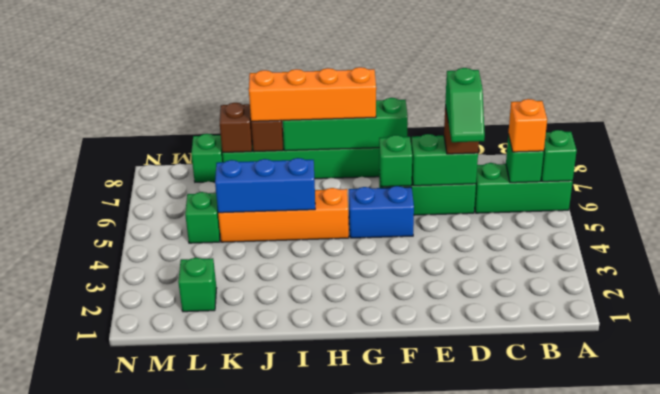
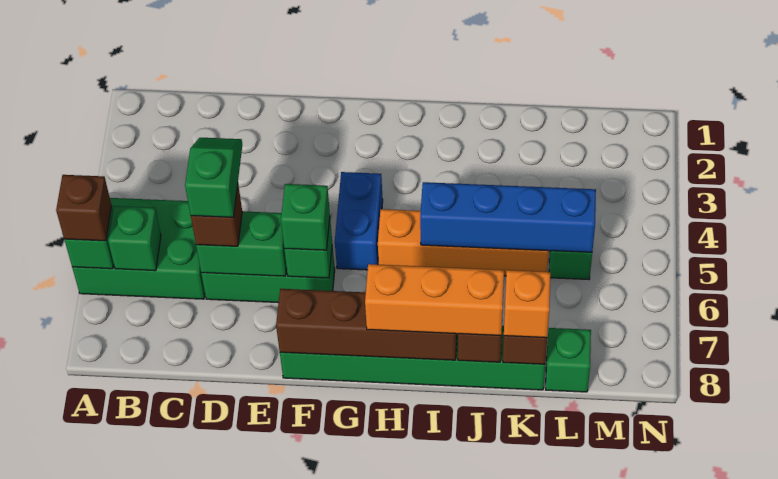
green brick A6:C6 level 1 -> green brick A5:C6 level 1
none -> brown brick A6 level 3
orange brick B6 level 3 -> orange brick K8 level 3
blue brick F5:G5 level 1 -> blue brick G4:G5 level 1
green brick F8:I8 level 2 -> brown brick F8:I8 level 2
orange brick G8:J8 level 3 -> orange brick H8:J8 level 3
blue brick I5:K5 level 2 -> blue brick I5:L5 level 2
green brick L2 level 1 -> green brick F6 level 3

